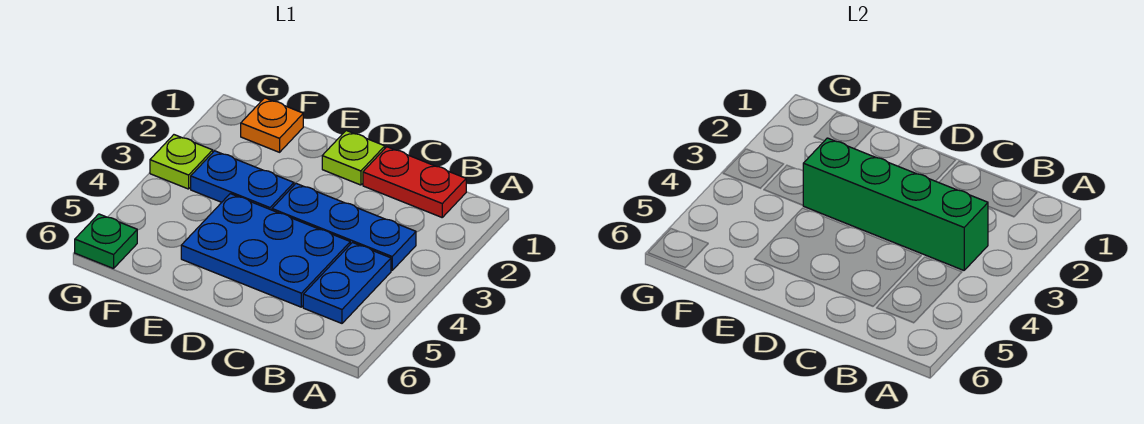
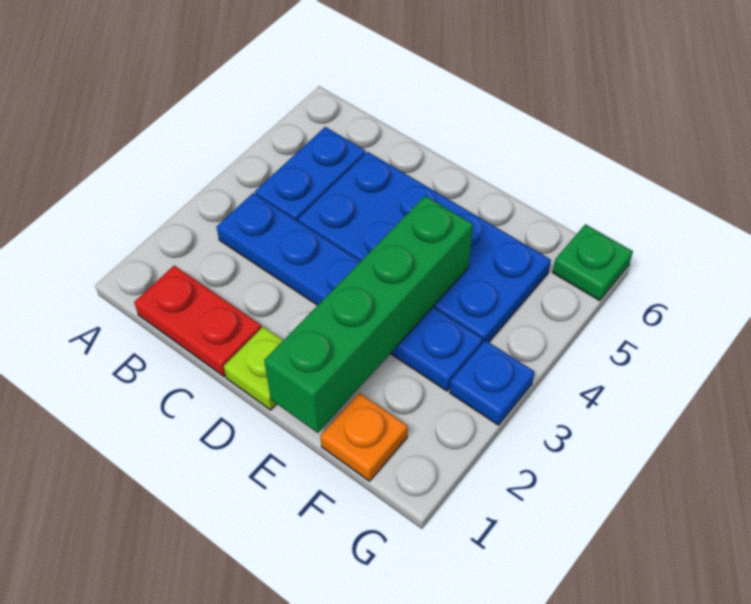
green brick B3:E3 level 2 -> green brick E1:E4 level 2
blue plate C4:E5 level 1 -> blue plate C4:F5 level 1
lime plate G3 level 1 -> blue plate G3 level 1

